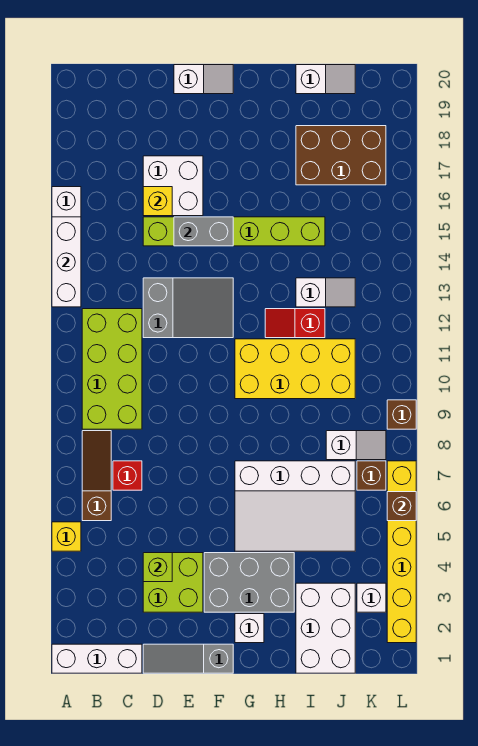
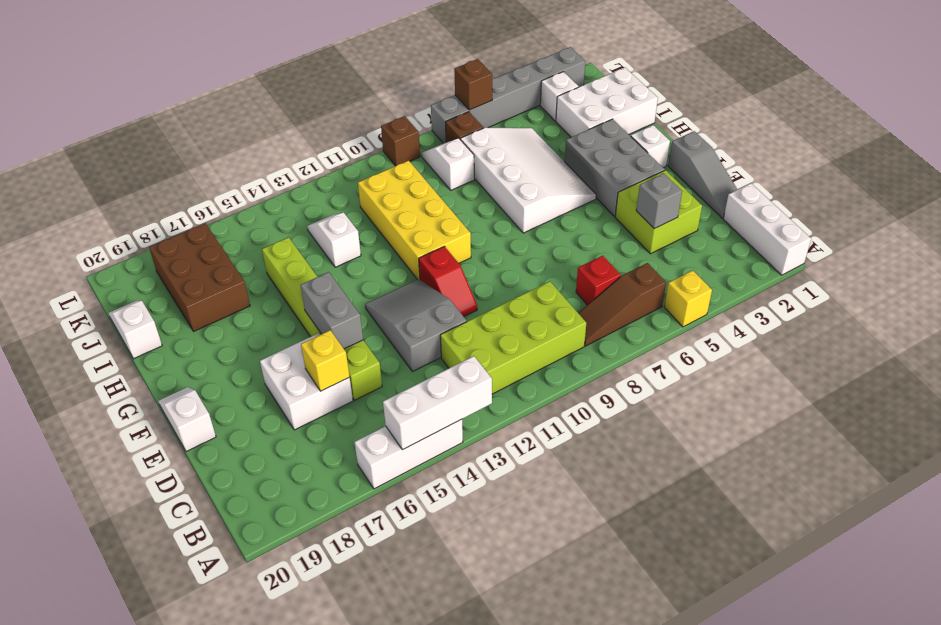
lime brick D4 level 2 -> grey brick D4 level 2
red slope H12:I12 level 1 top I -> red slope E11:F11 level 1 top F
yellow brick L2:L7 level 1 -> grey brick L2:L7 level 1

